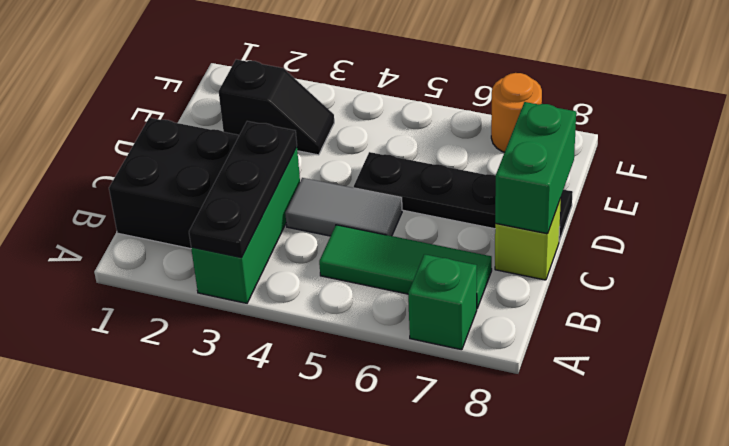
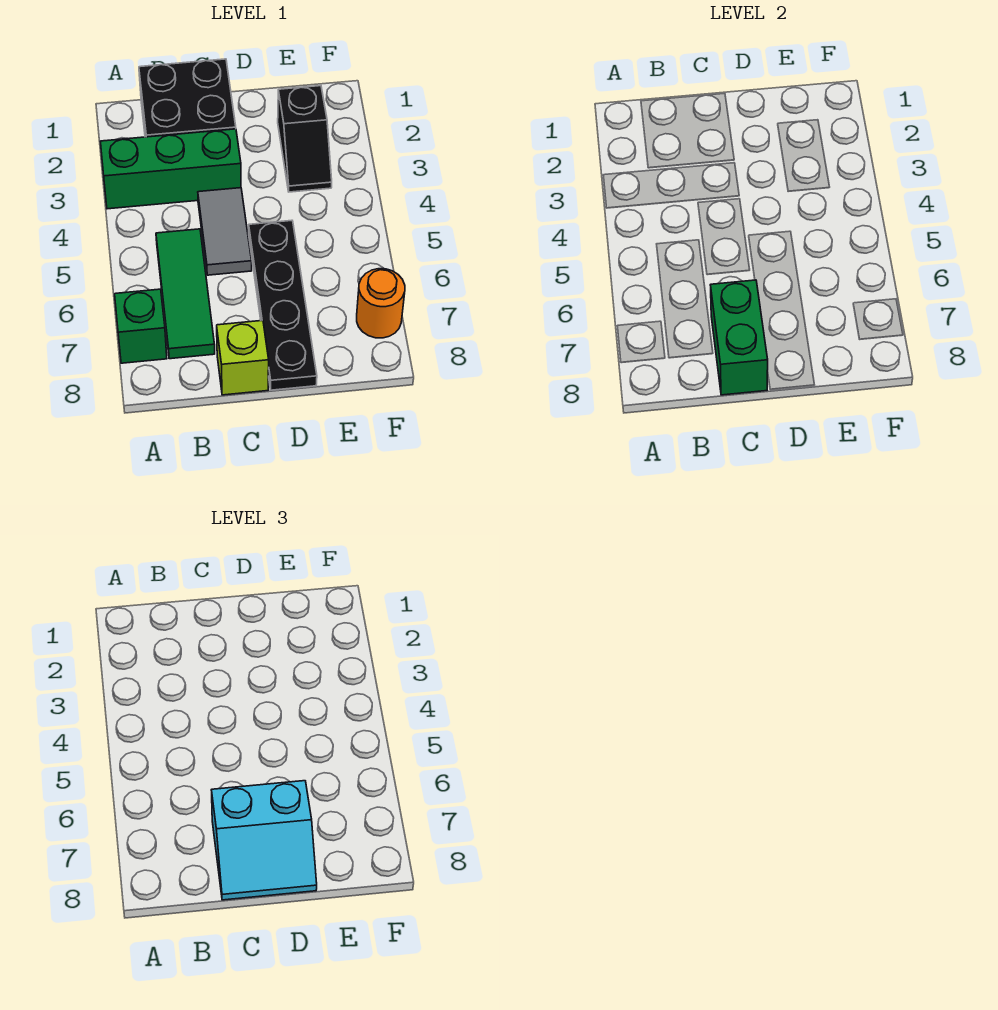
black plate A3:C3 level 2 -> none
none -> cyan slope C7:D8 level 3 top 7
green brick C8:D8 level 2 -> green brick C7:C8 level 2

